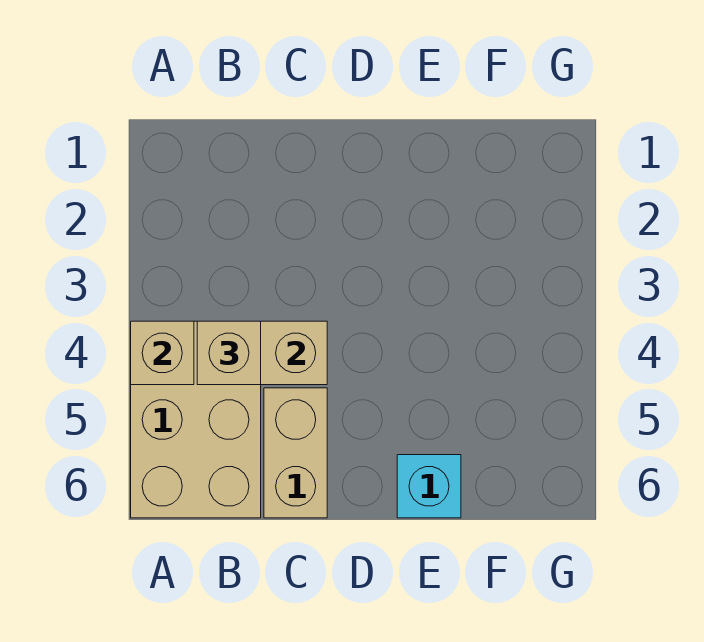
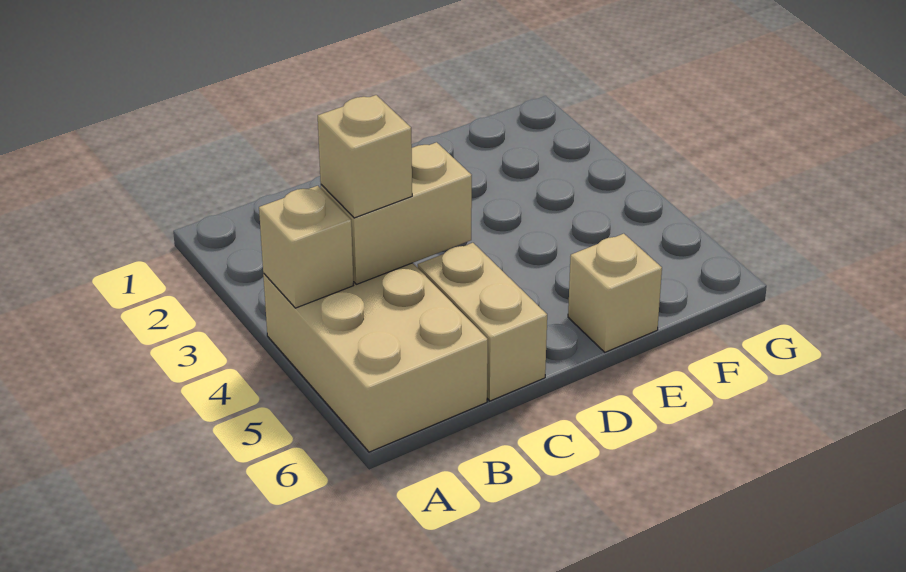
cyan brick E6 level 1 -> tan brick E6 level 1

